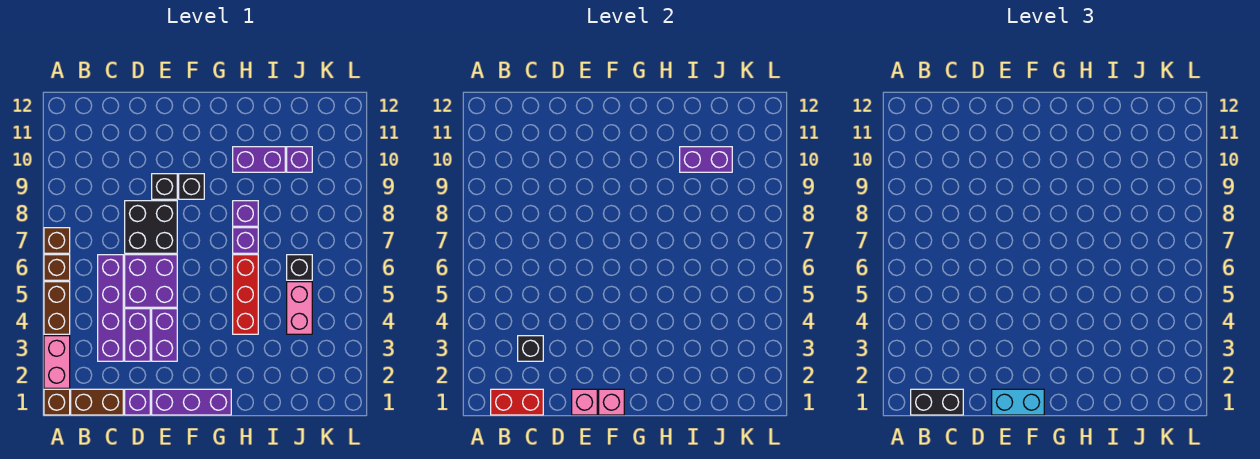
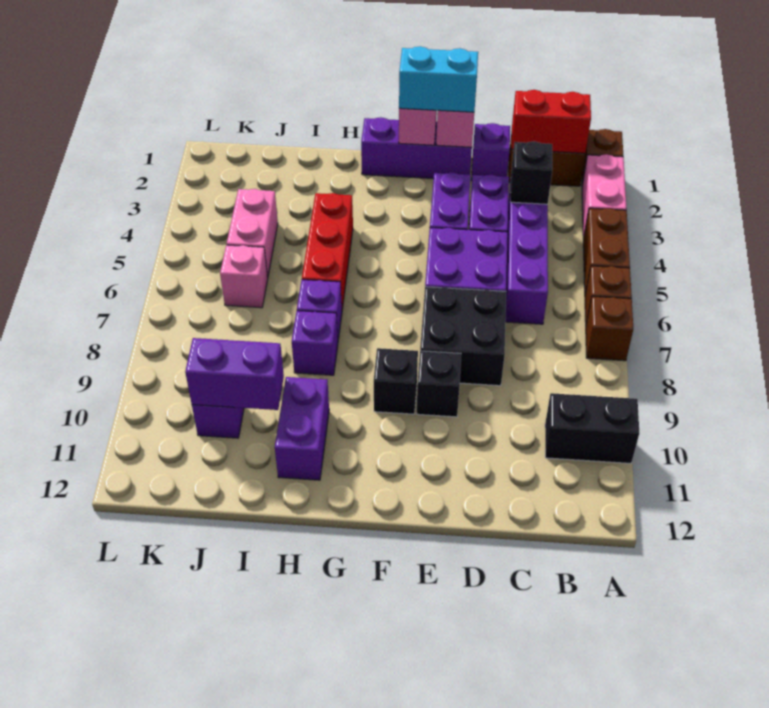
black brick B1:C1 level 3 -> black brick A10:B10 level 1
purple brick H10:I10 level 1 -> purple brick H10:H11 level 1
black brick J6 level 1 -> pink brick J6 level 1

